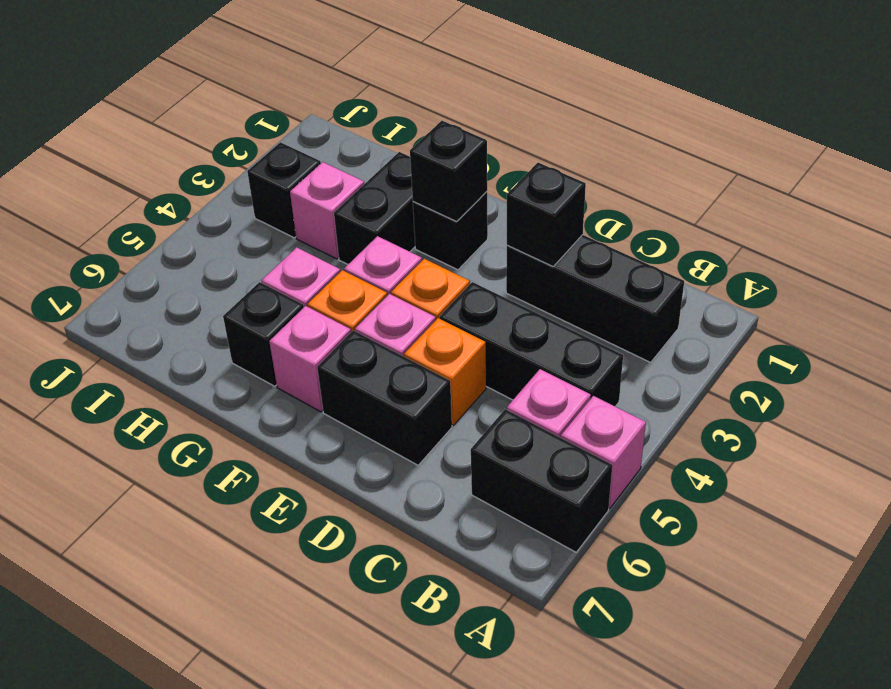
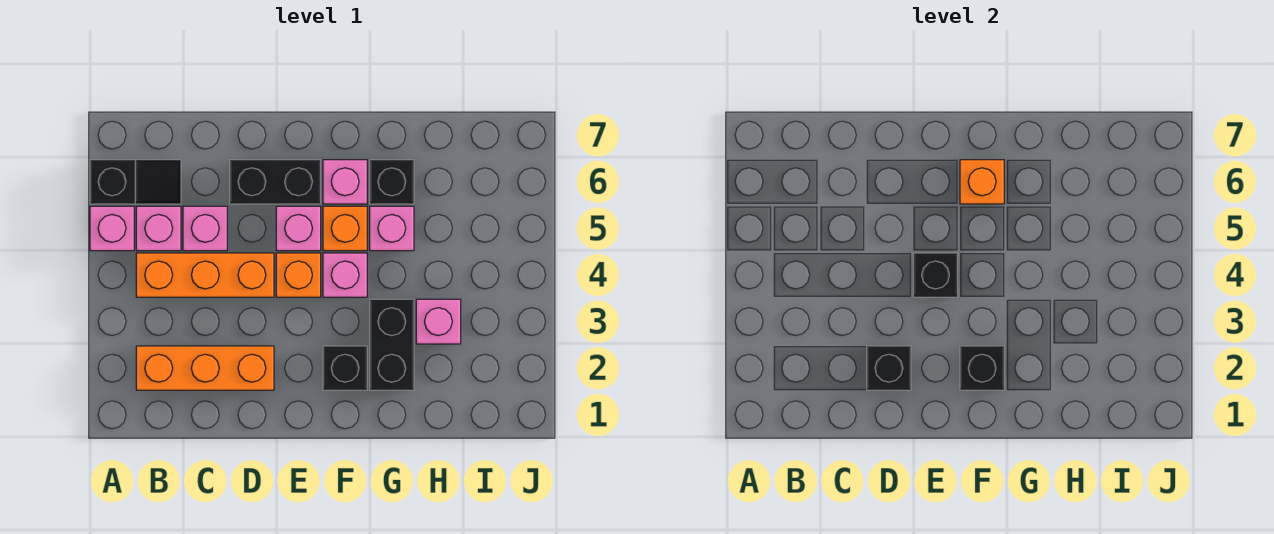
black brick A6:B6 level 1 -> black slope A6:B6 level 1 top A
black brick B2:D2 level 1 -> orange brick B2:D2 level 1
black brick B4:D4 level 1 -> orange brick B4:D4 level 1
none -> pink brick C5 level 1
orange brick D5 level 1 -> orange brick F6 level 2
black brick I3 level 1 -> black brick E4 level 2

